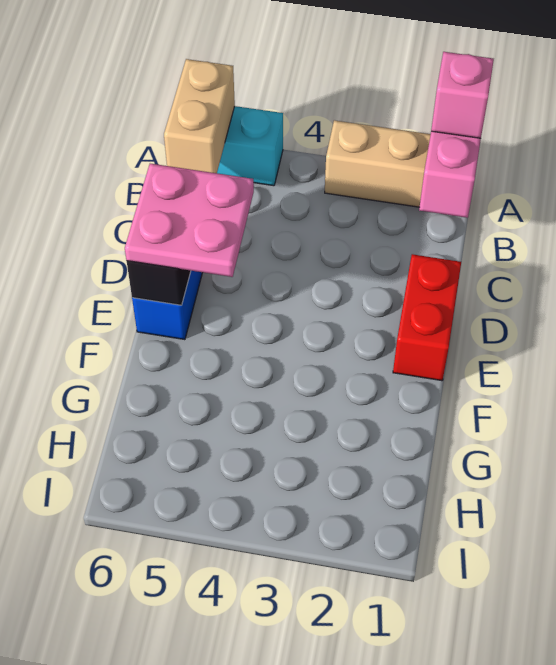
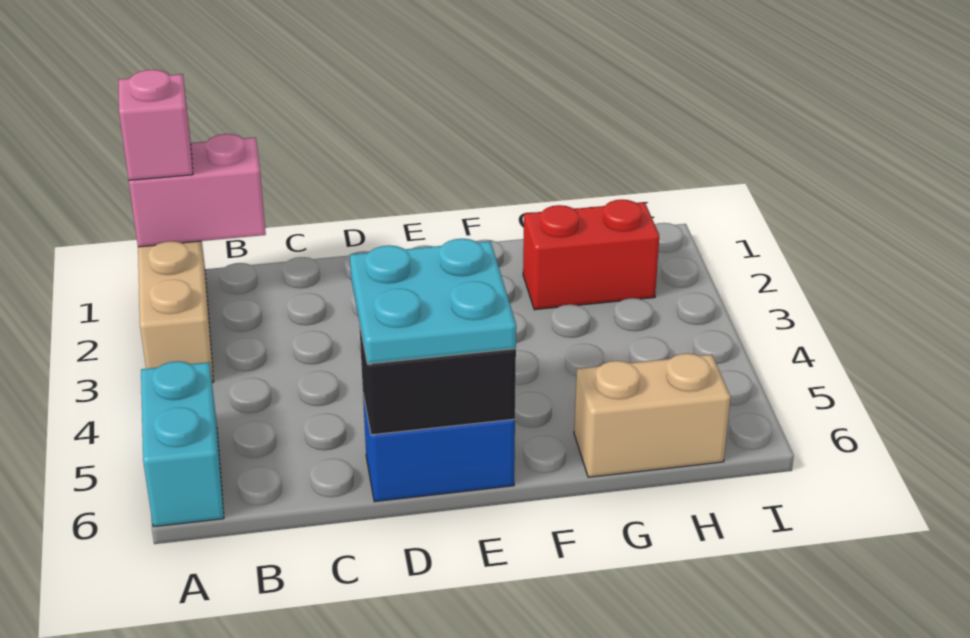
tan brick A6:B6 level 2 -> tan brick G6:H6 level 1
red brick D1:E1 level 1 -> red brick G2:H2 level 1
pink plate D5:E6 level 3 -> cyan plate D5:E6 level 3

